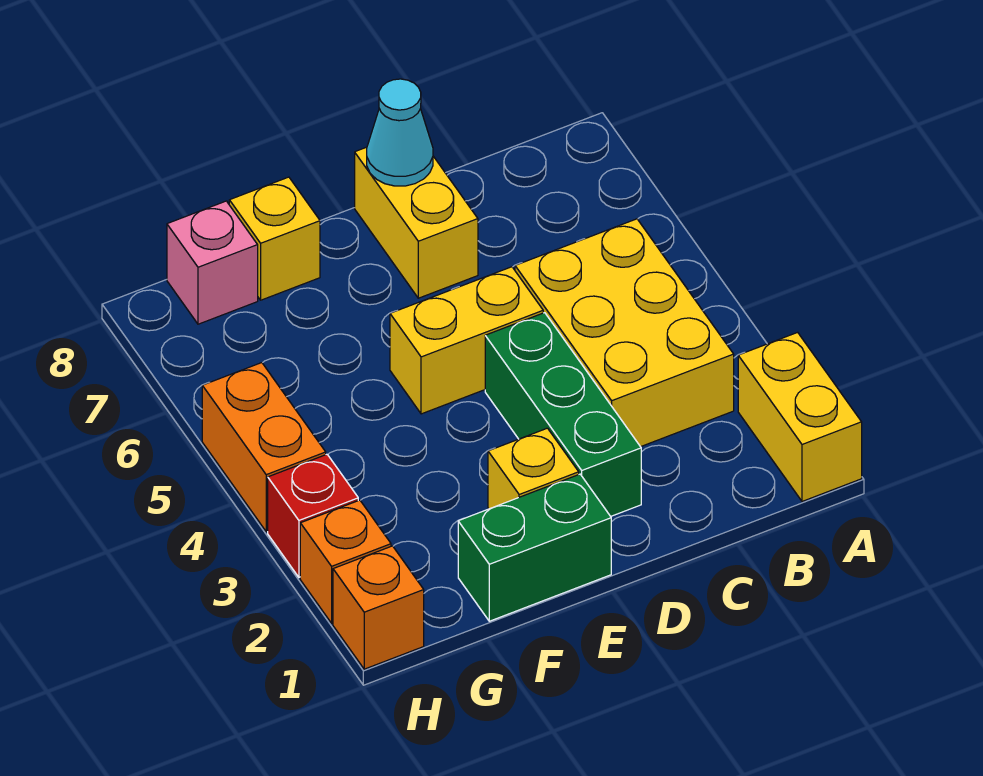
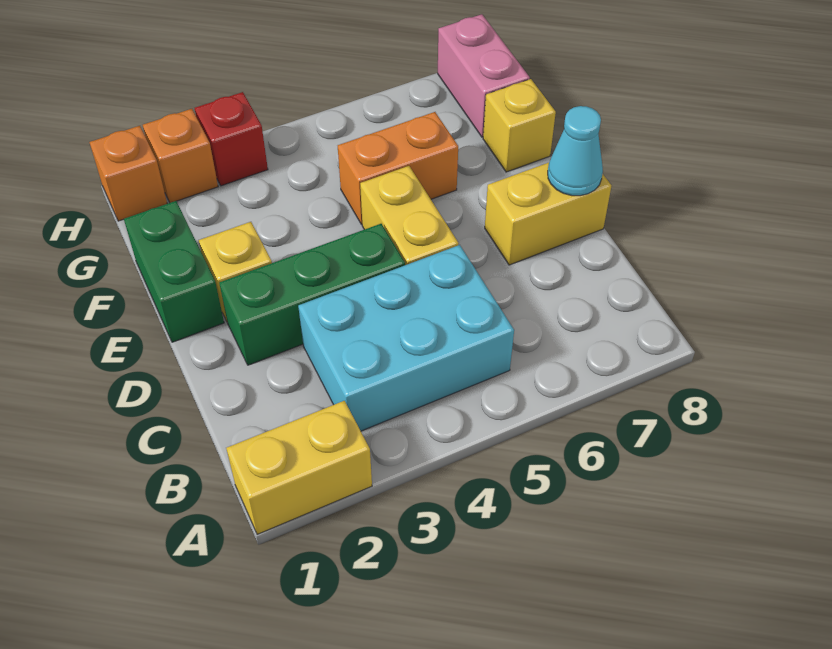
yellow brick B3:C5 level 1 -> cyan brick B3:C5 level 1
pink brick G8 level 1 -> pink brick G8:H8 level 1
orange brick H4:H5 level 1 -> orange brick F5:F6 level 1

